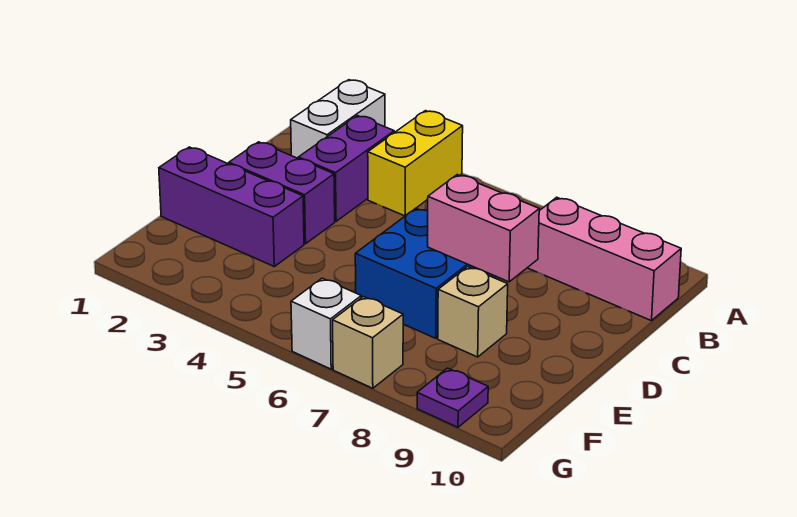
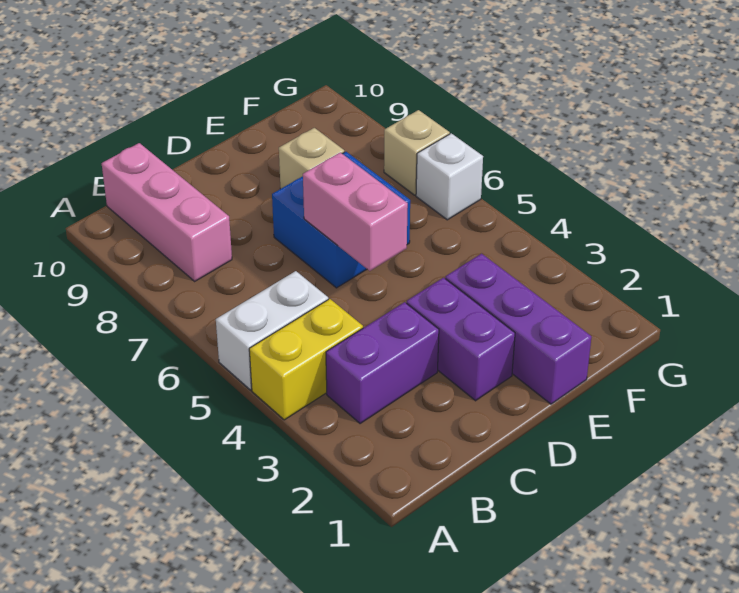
white brick A2:B2 level 1 -> white brick A5:B5 level 1
pink brick D7:D8 level 2 -> pink brick D5:D6 level 2
purple plate G9 level 1 -> none

